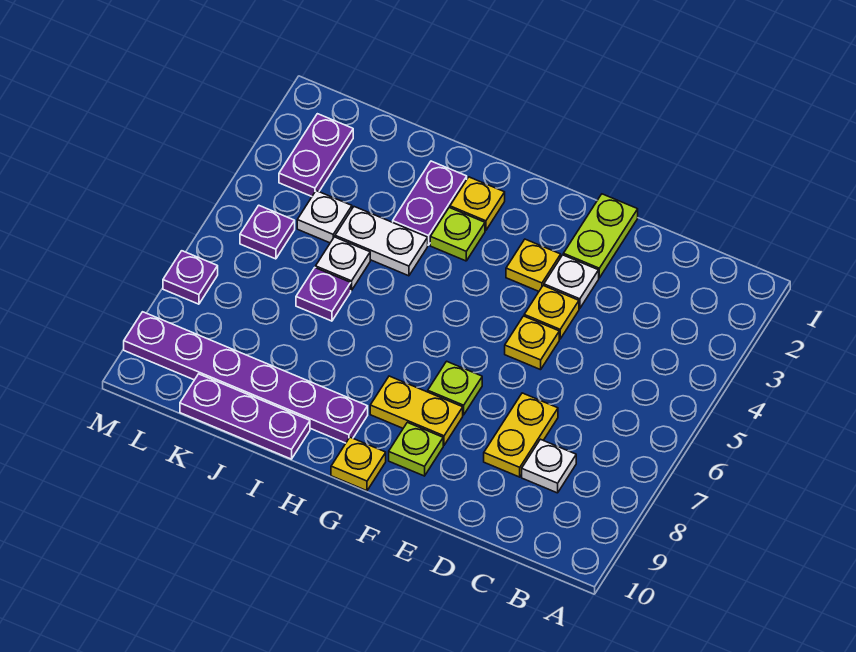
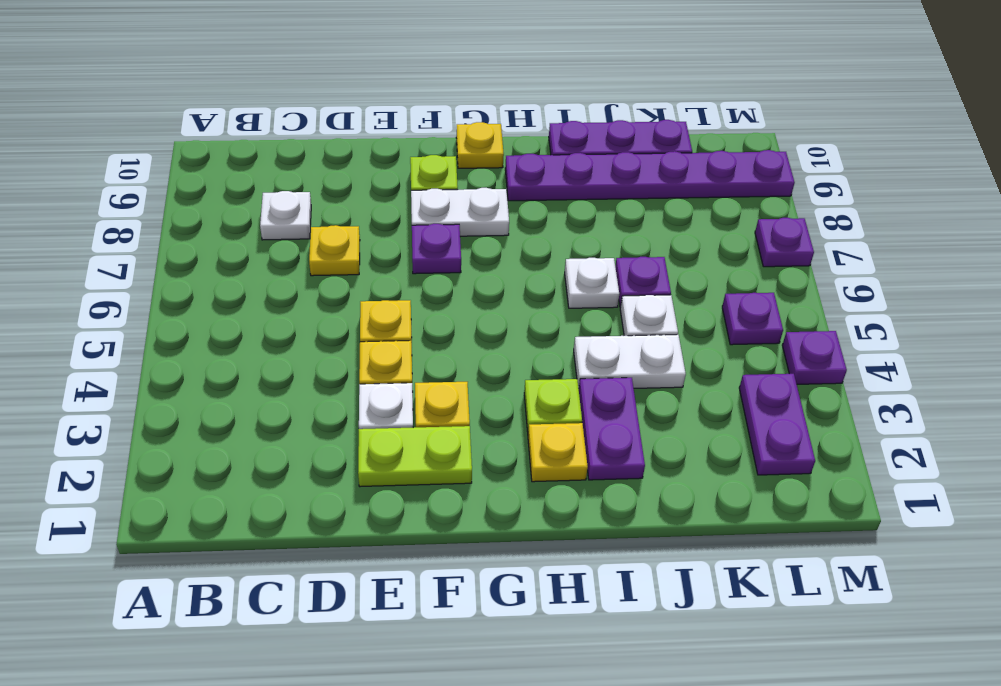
yellow plate D7:D8 level 1 -> yellow plate D7 level 1
lime plate E1:E2 level 1 -> lime plate E2:F2 level 1
lime plate F7 level 1 -> purple plate F7 level 1
yellow plate F8:G8 level 1 -> white plate F8:G8 level 1
white plate K4 level 1 -> white plate I6 level 1
none -> purple plate M4 level 1

